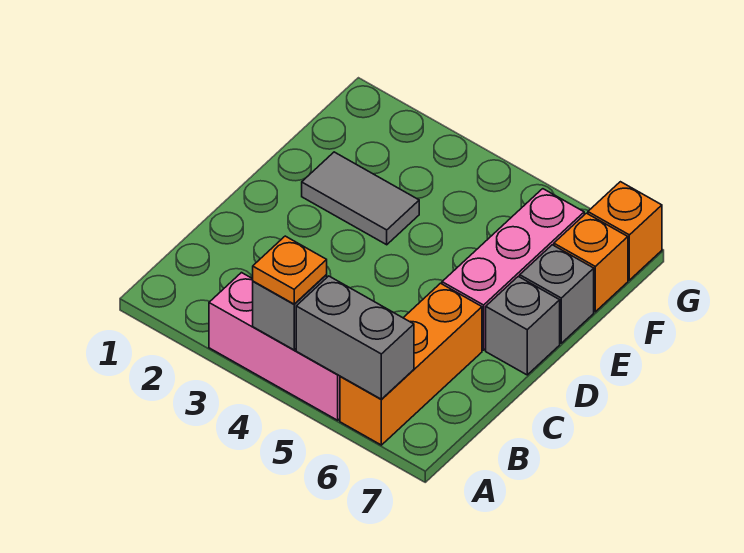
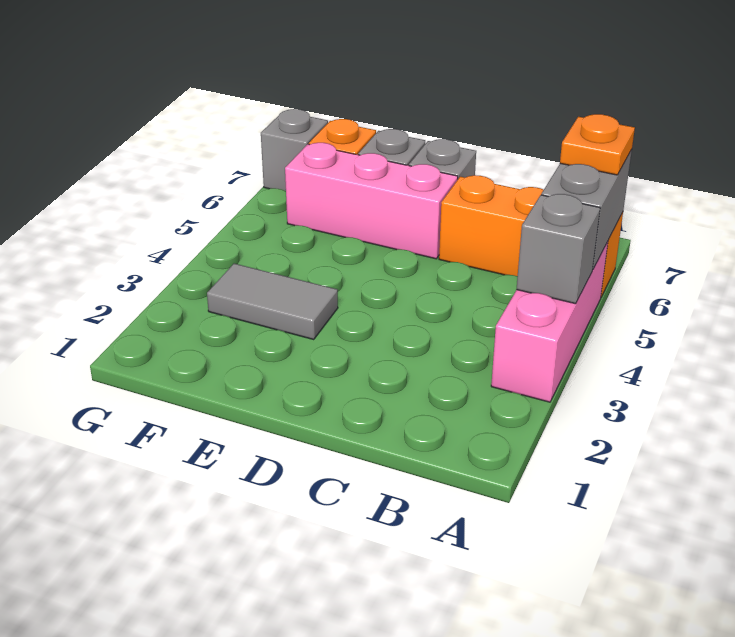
orange plate A4 level 3 -> orange plate A6 level 3
grey tile E2:E3 level 1 -> grey tile E3:F3 level 1
orange brick G7 level 1 -> grey brick G7 level 1

